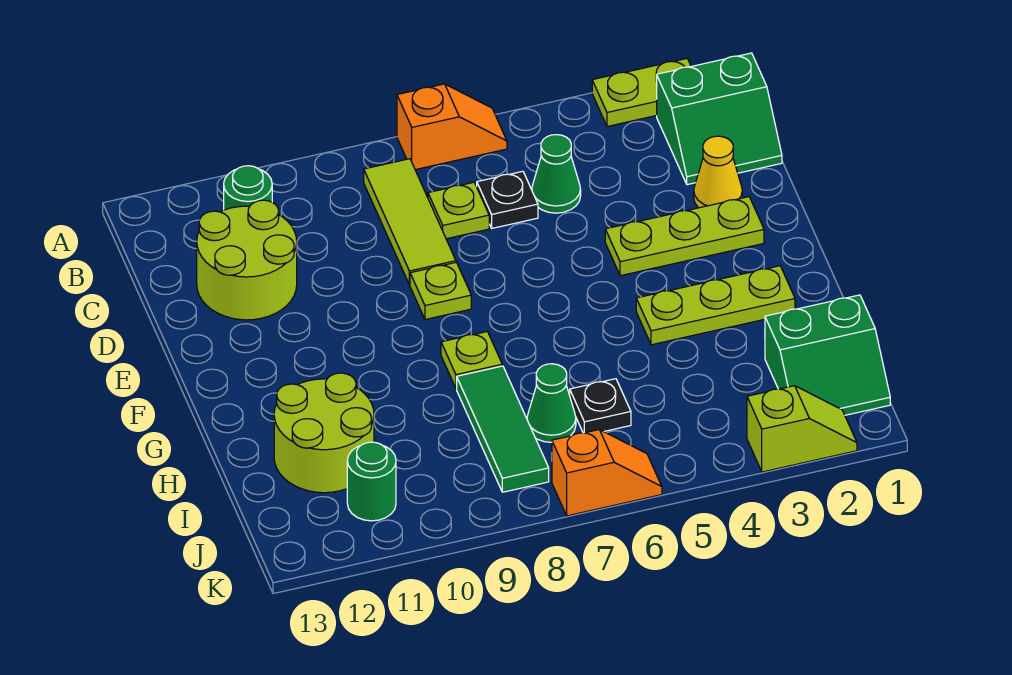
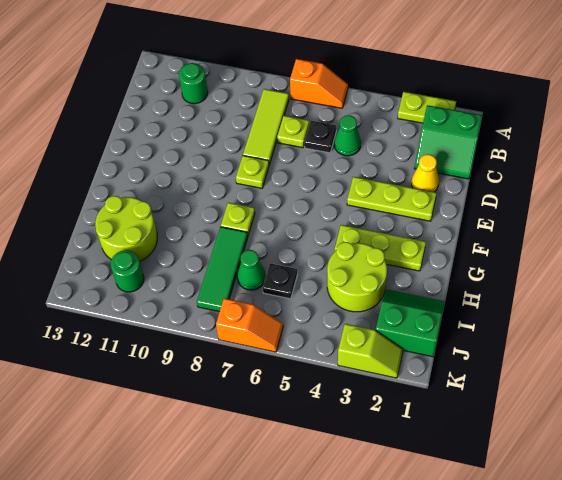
lime round brick C11:D12 level 1 -> lime round brick H3:I4 level 1
green slope I1:J2 level 1 top I -> green slope I1:J2 level 1 top J

